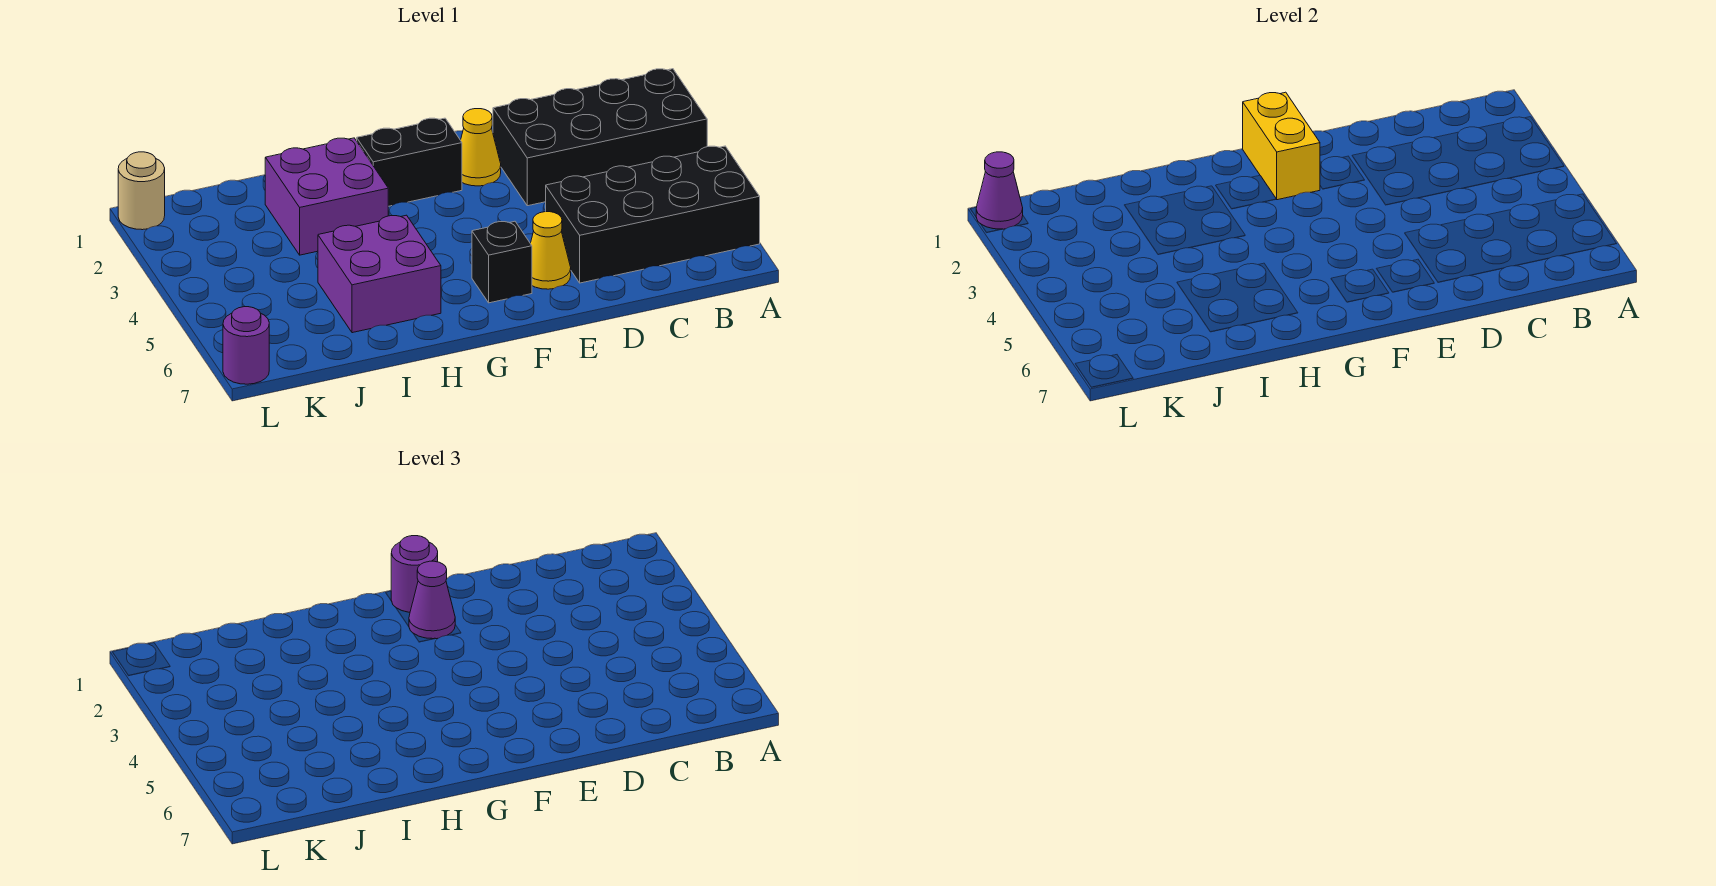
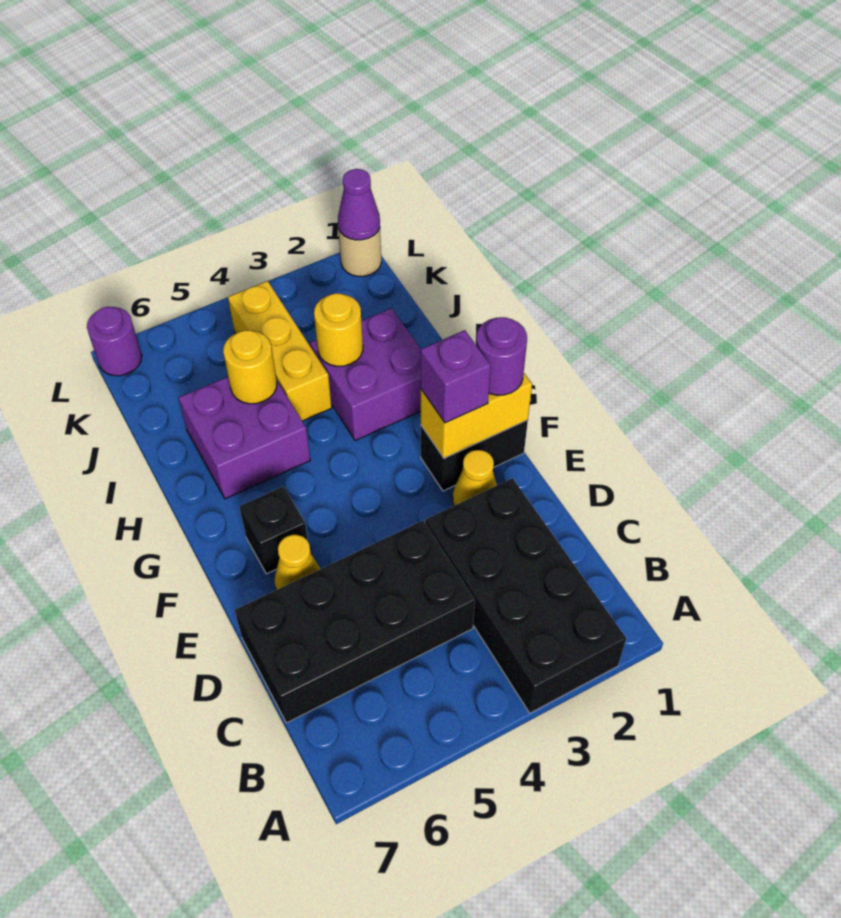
black brick A5:D6 level 1 -> black brick C4:D7 level 1
black brick F2:G2 level 1 -> black brick F1:F2 level 1
purple cone F2 level 3 -> purple brick F2 level 3
none -> yellow round brick I3 level 2
none -> yellow brick I4:K4 level 1
none -> yellow round brick I5 level 2

